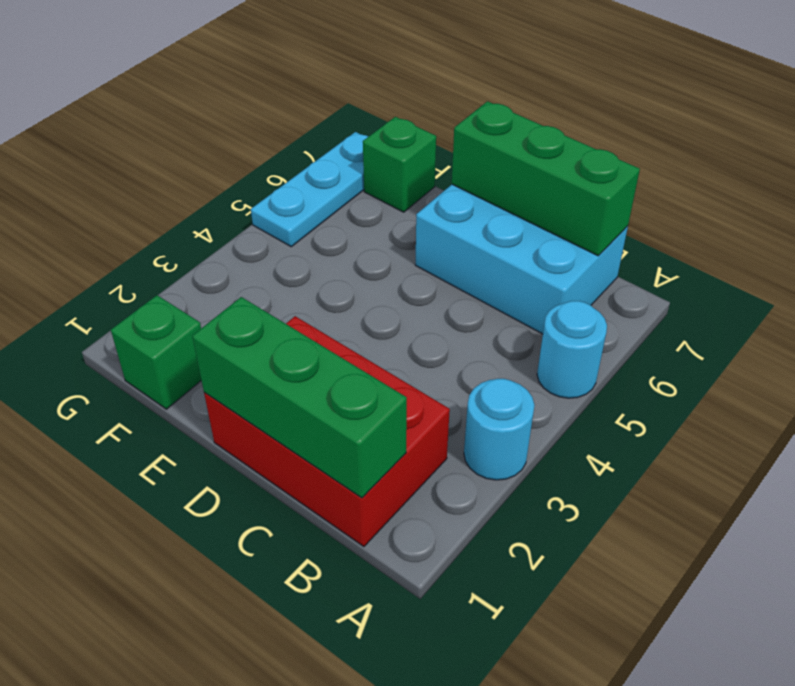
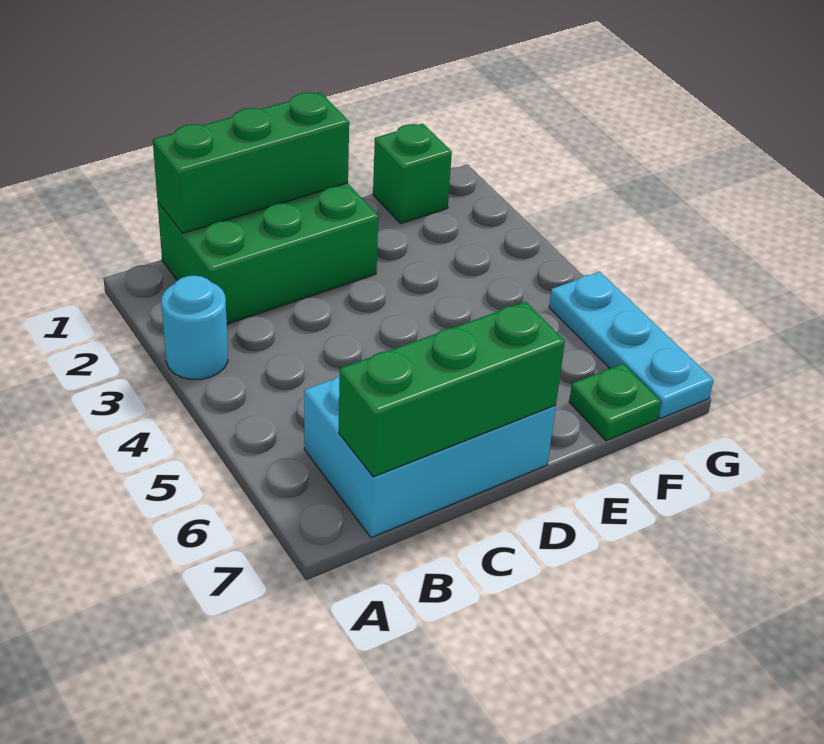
cyan round brick A5 level 1 -> none
red brick B1:D2 level 1 -> green brick B1:D2 level 1
green brick F7 level 1 -> green plate F7 level 1

